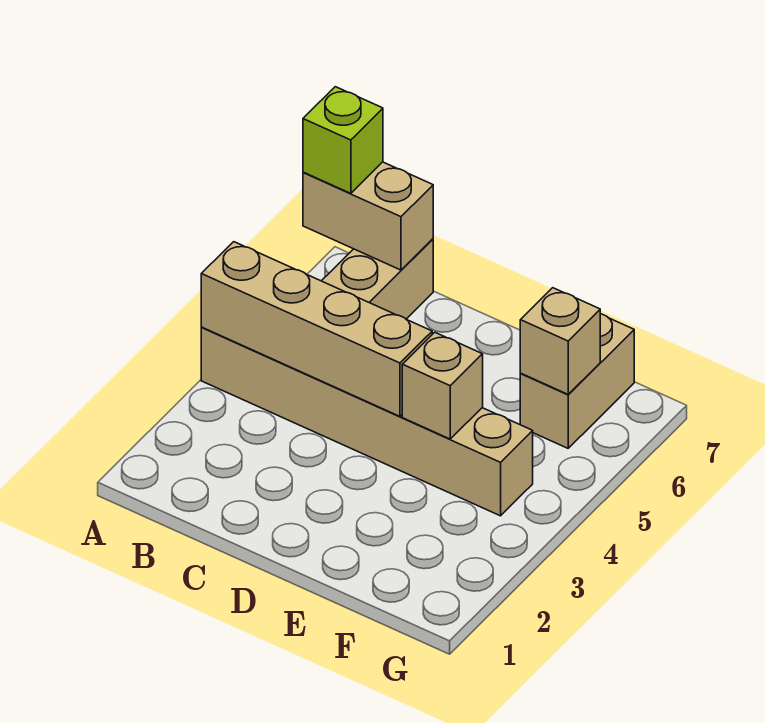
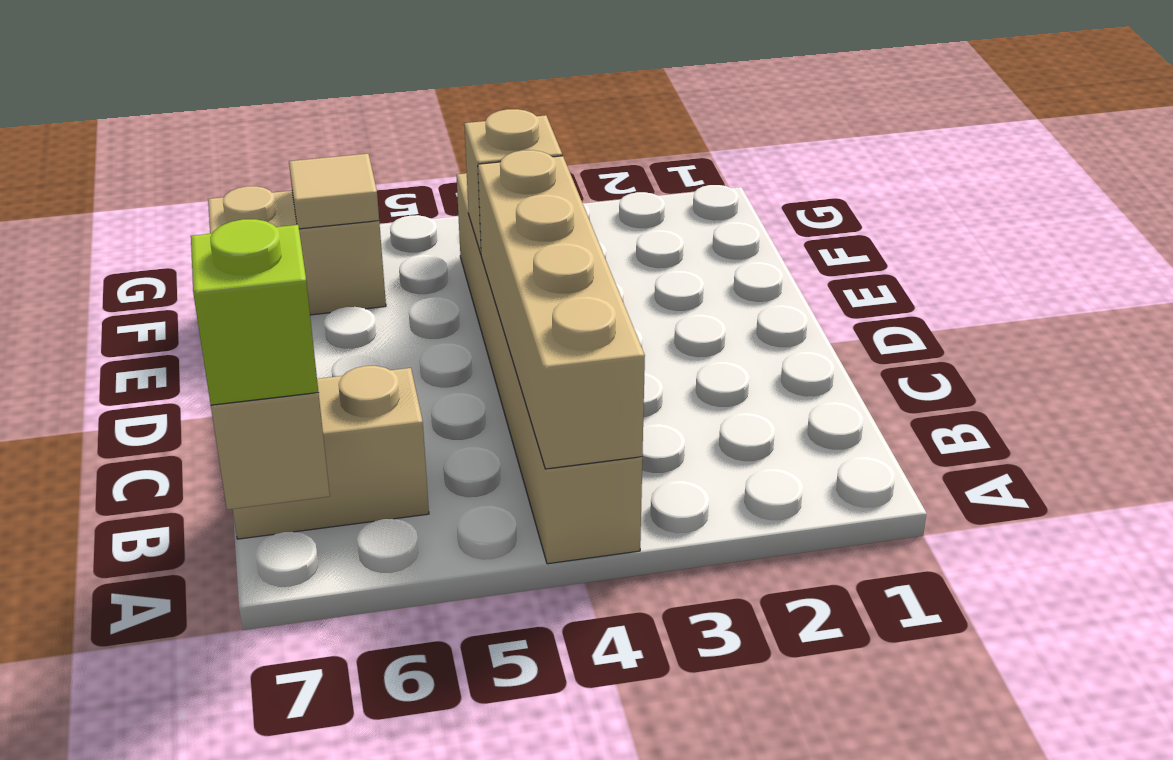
tan brick F6 level 2 -> tan tile F6 level 2

